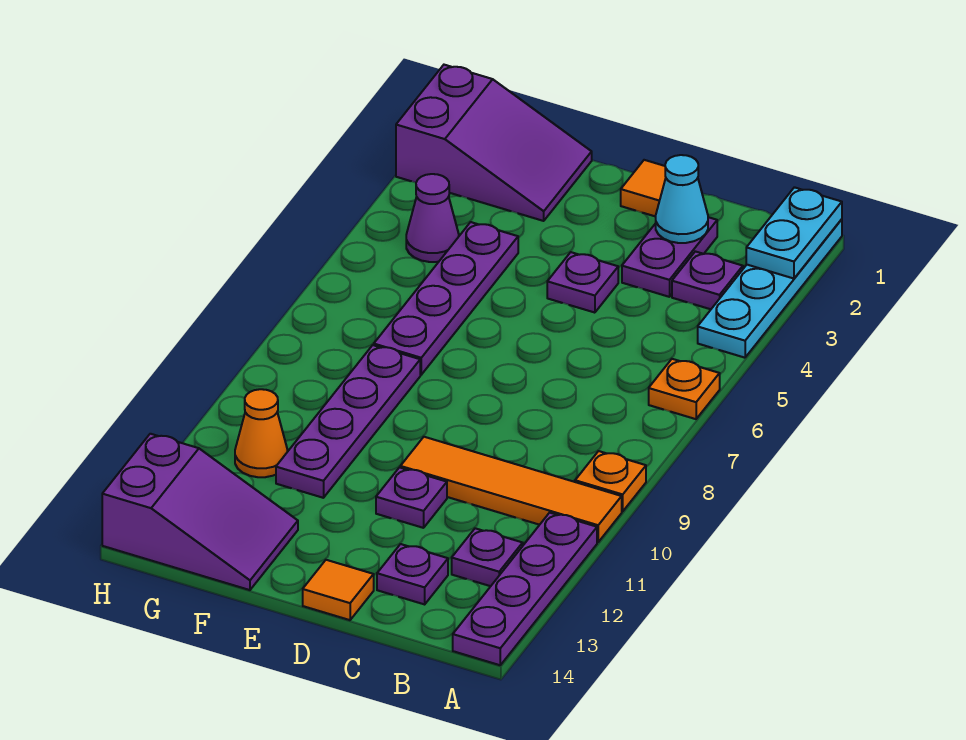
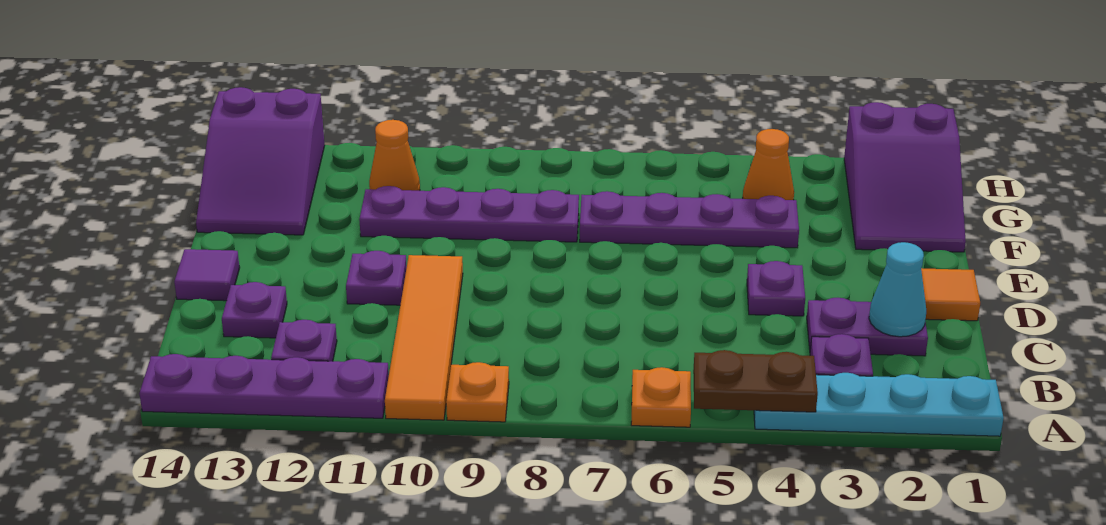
cyan plate A1:A2 level 2 -> none
none -> brown plate A4:A5 level 2
orange tile D14 level 1 -> purple tile D14 level 1
purple cone G4 level 1 -> orange cone G4 level 1

